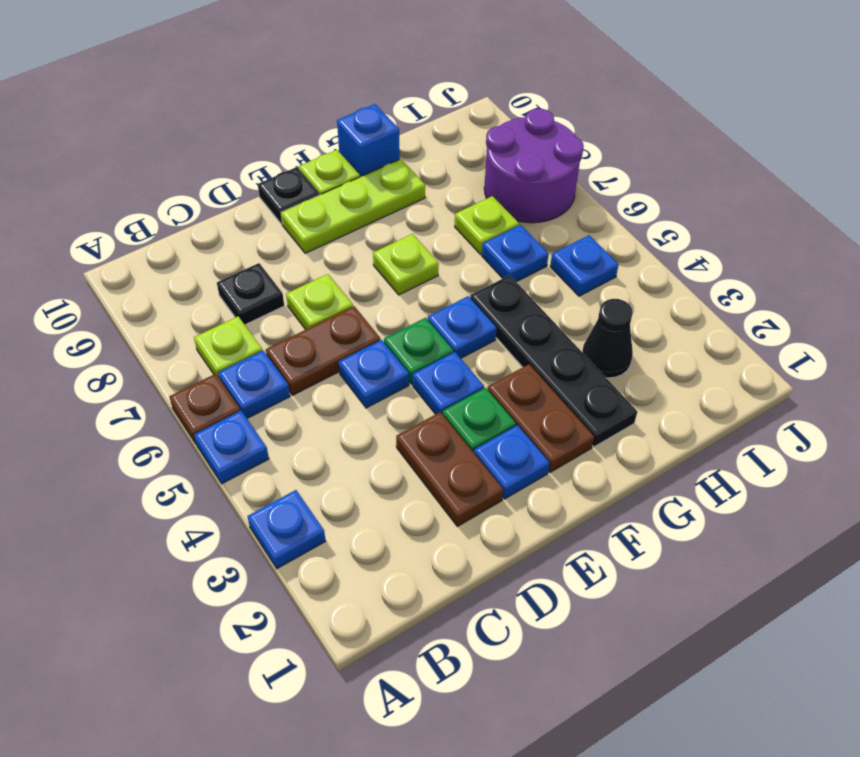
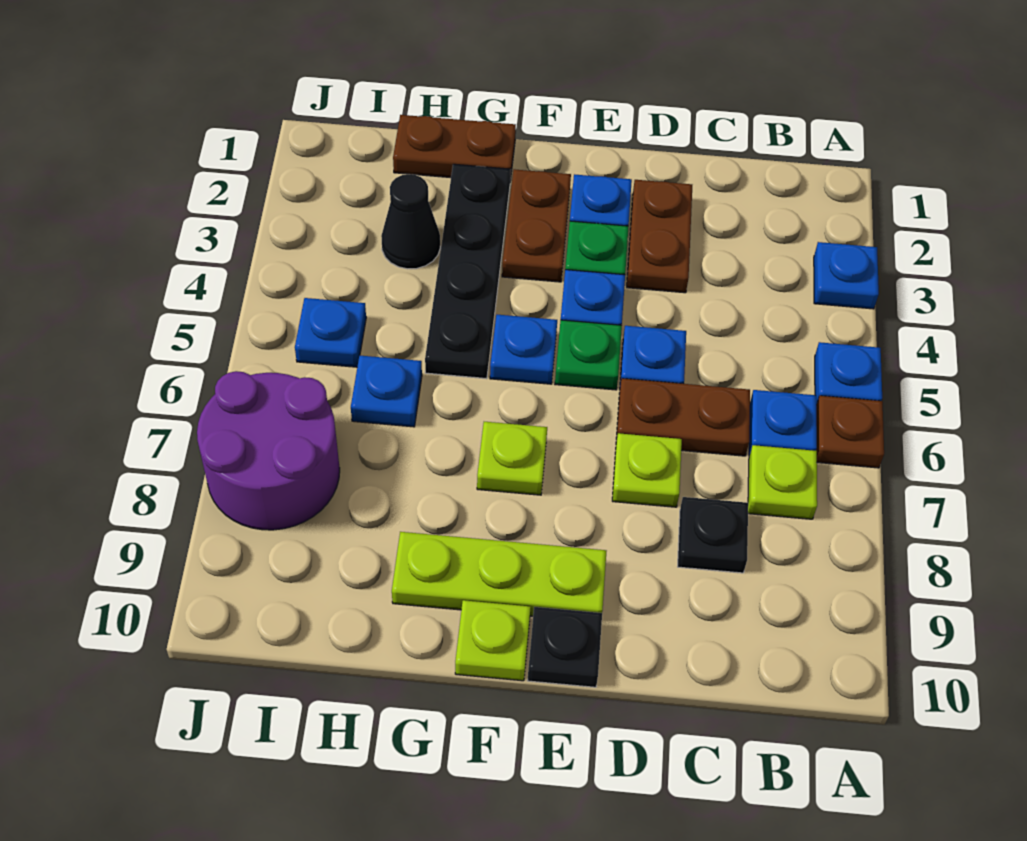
none -> brown plate G1:H1 level 1
blue brick G10 level 1 -> none
lime plate H7 level 1 -> none

